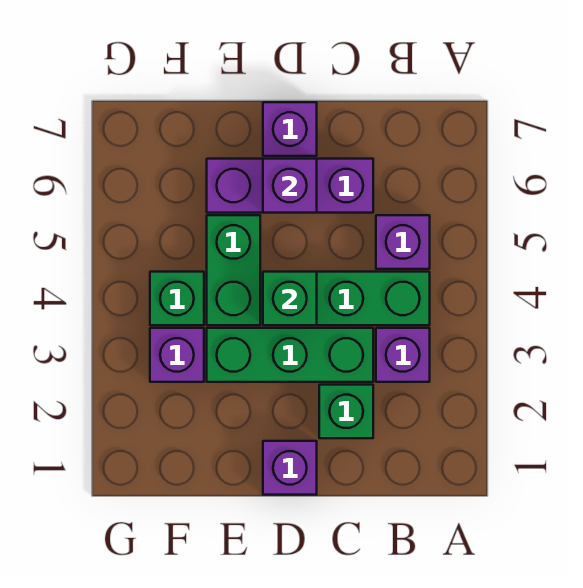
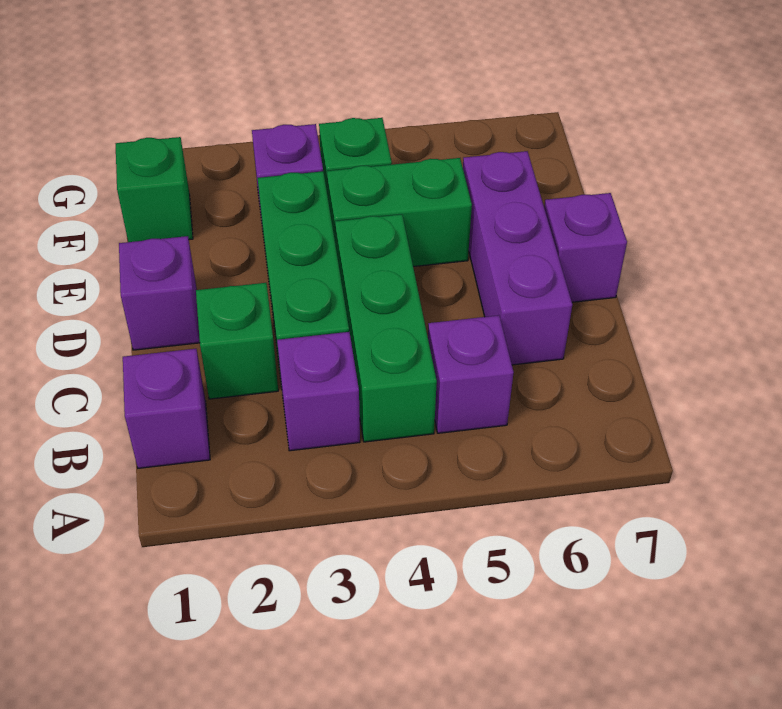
green brick D4 level 2 -> green brick F1 level 1
purple brick D6 level 2 -> purple brick B1 level 1

